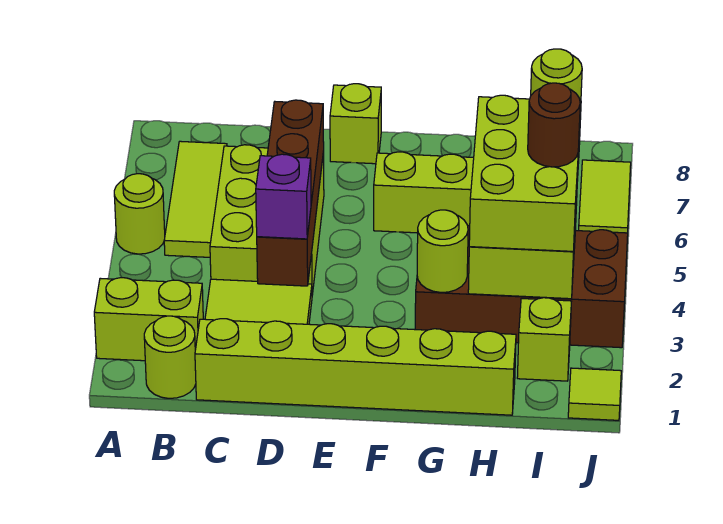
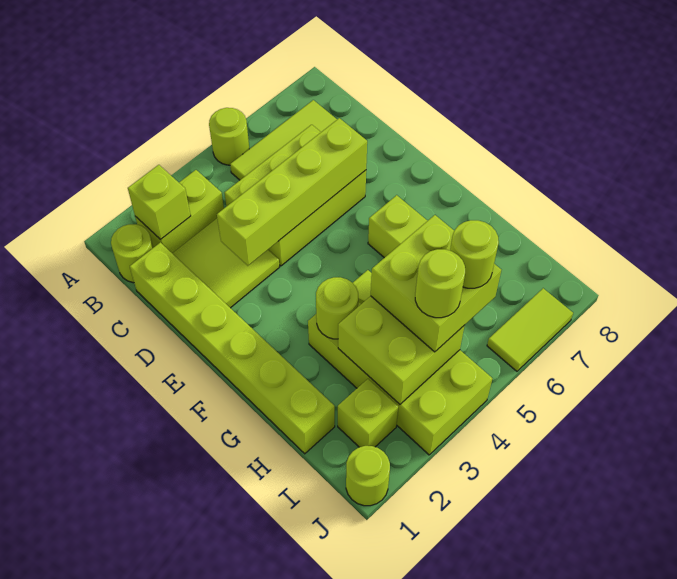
lime brick A2:B2 level 1 -> lime brick B2:B3 level 1
brown brick D3:D6 level 2 -> lime brick D3:D6 level 2
purple brick D3 level 3 -> none
lime brick E8 level 1 -> lime brick B2 level 2
brown brick G3:J4 level 1 -> lime brick G3:J4 level 1
lime brick H3:I5 level 3 -> lime brick H4:I5 level 3
brown round brick I4 level 4 -> lime round brick I4 level 4
lime tile J1 level 1 -> lime round brick J1 level 1

